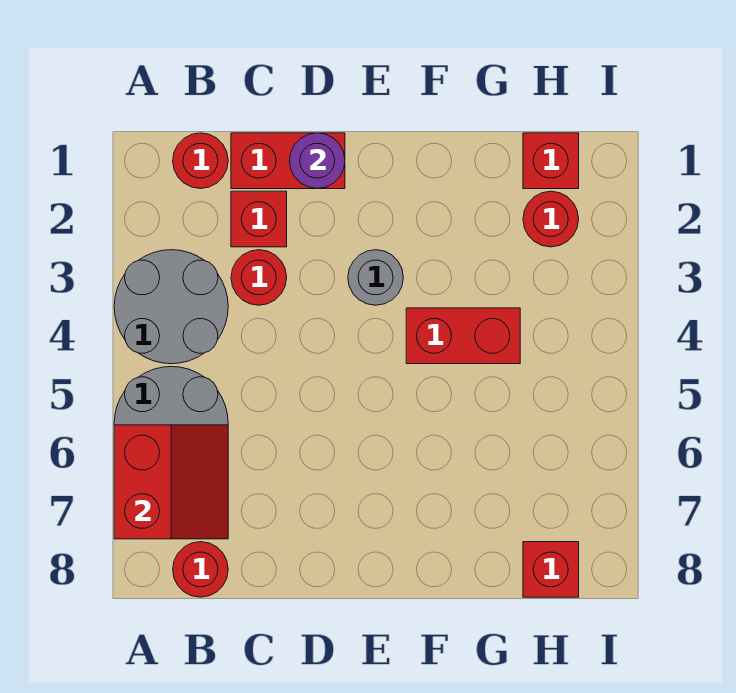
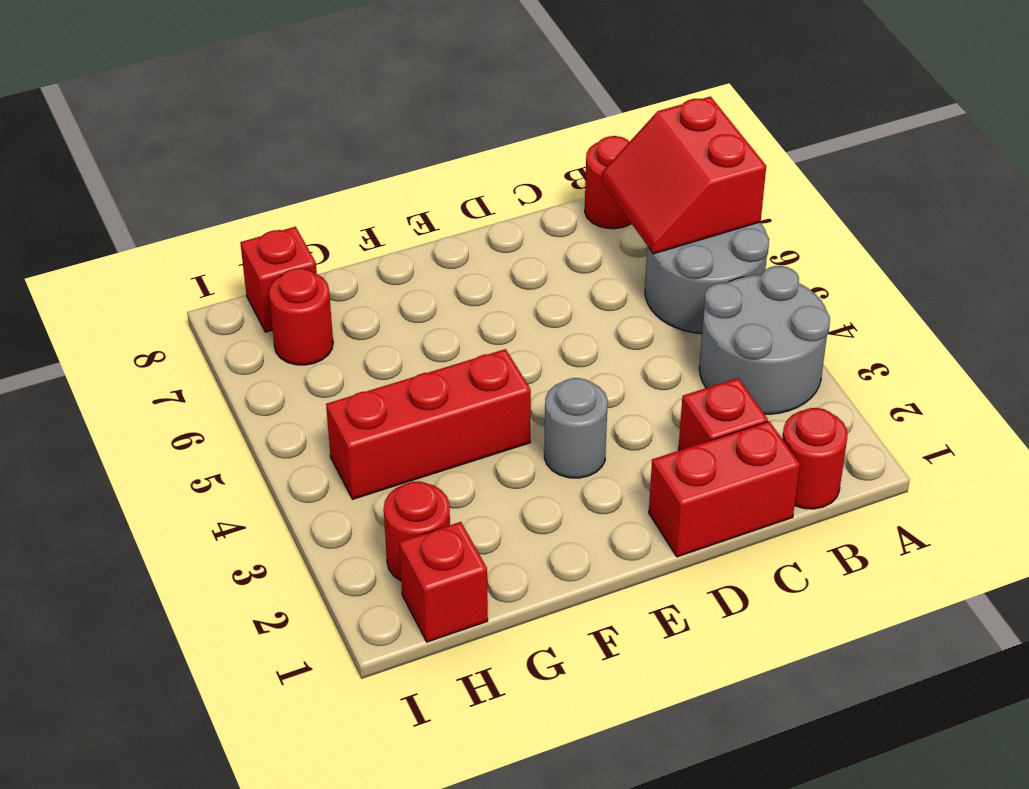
red round brick C3 level 1 -> red round brick H7 level 1
purple round brick D1 level 2 -> none
red brick F4:G4 level 1 -> red brick F4:H4 level 1

